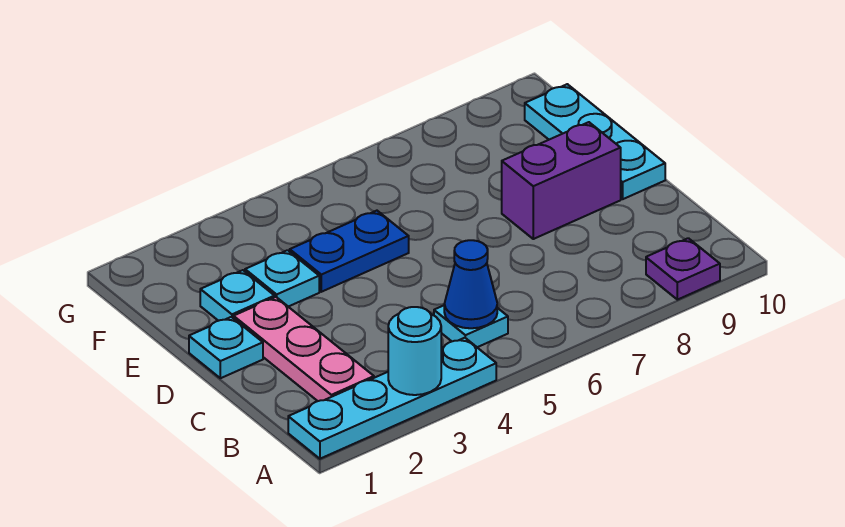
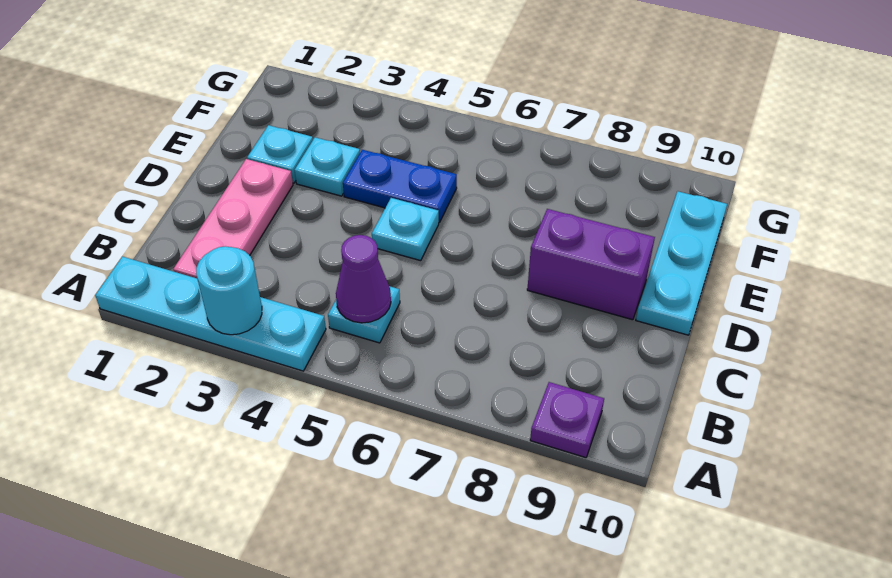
blue cone B5 level 2 -> purple cone B5 level 2
cyan plate D1 level 1 -> cyan plate D5 level 1

